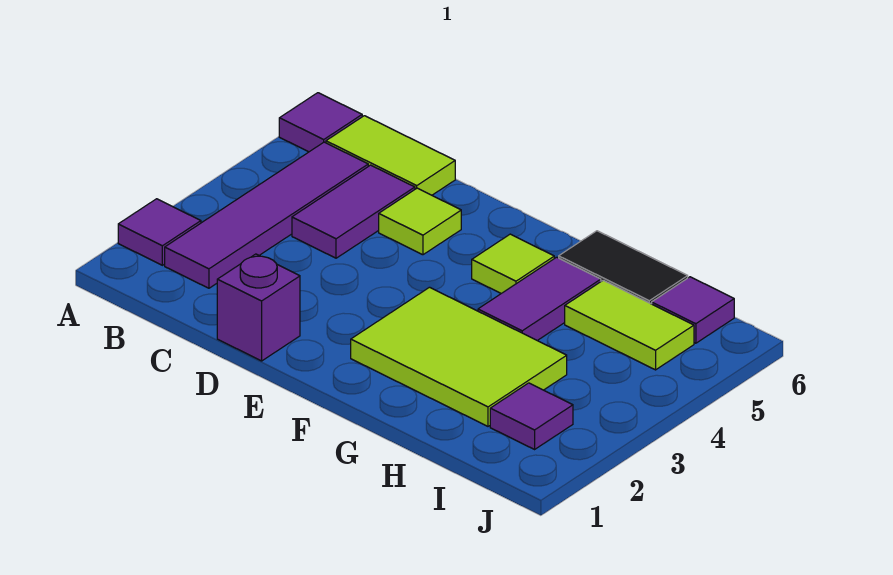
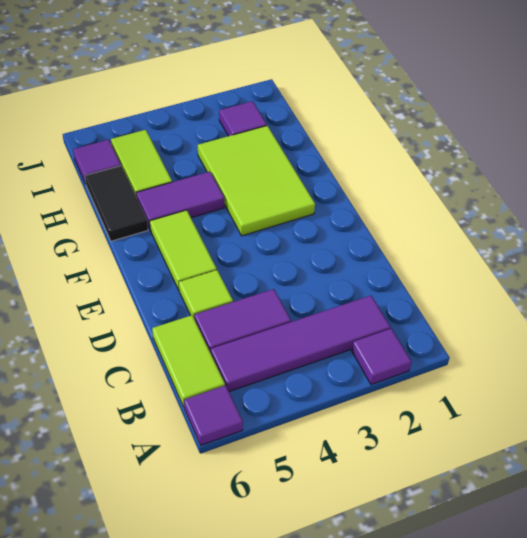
purple brick D1 level 1 -> none
lime tile F5 level 1 -> lime tile E5:F5 level 1

